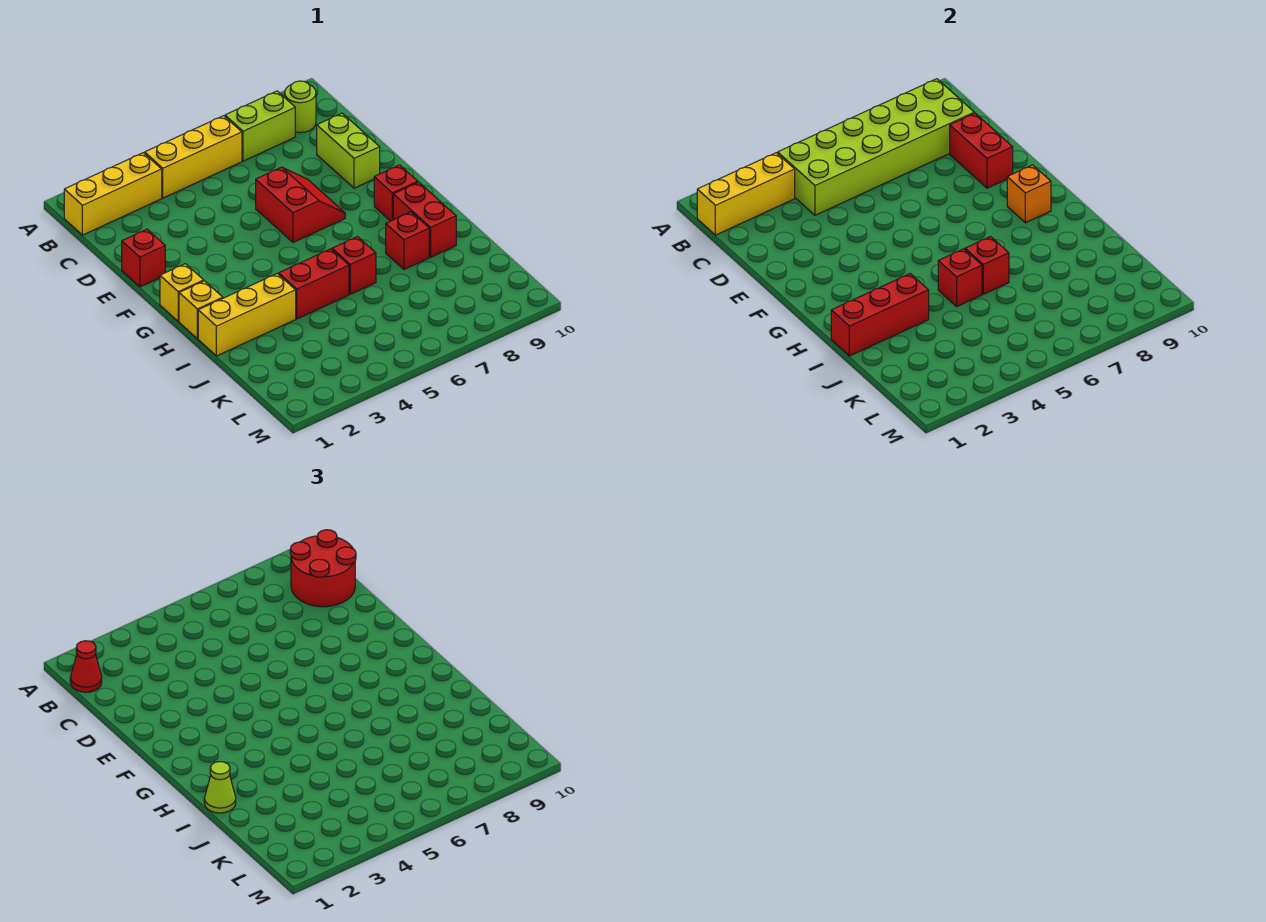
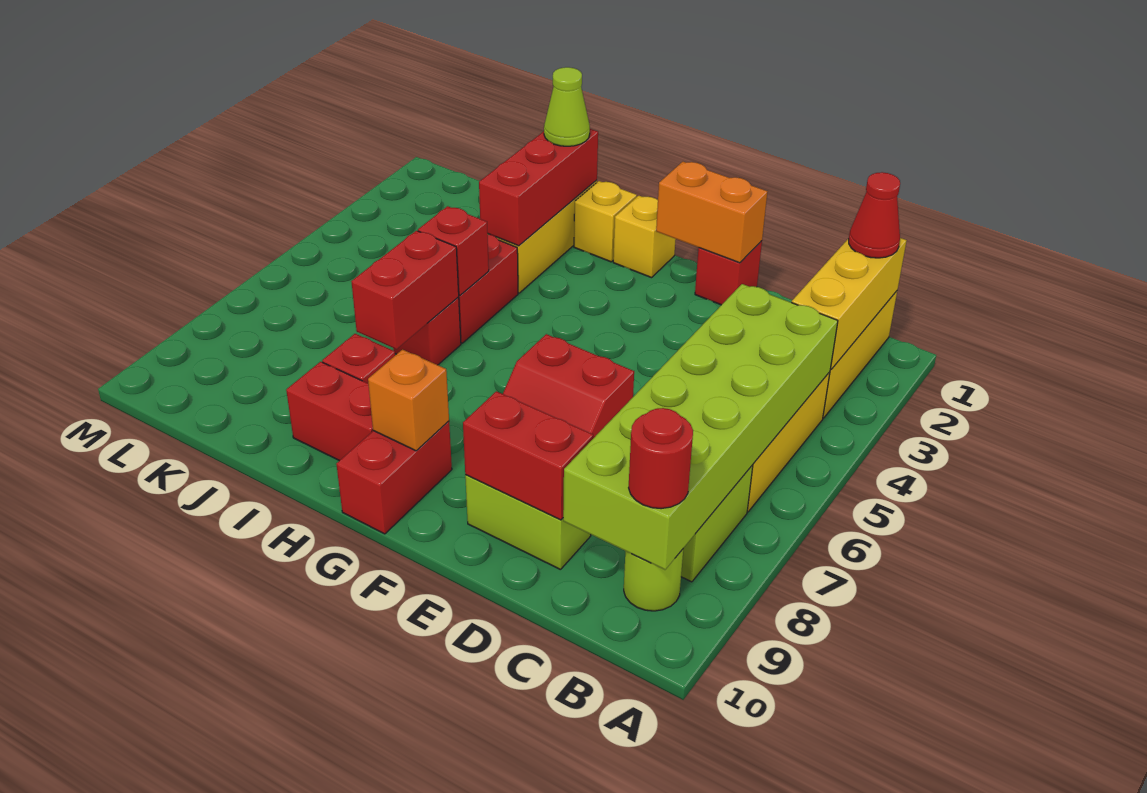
red round brick B9:C10 level 3 -> red round brick B9 level 3
none -> orange brick E1:F1 level 2
red brick G9 level 1 -> red brick G9:G10 level 1
red brick I6 level 2 -> red brick I6:I7 level 2

